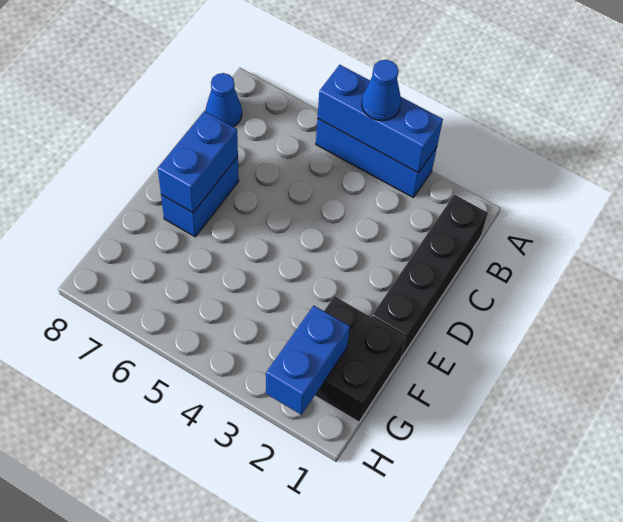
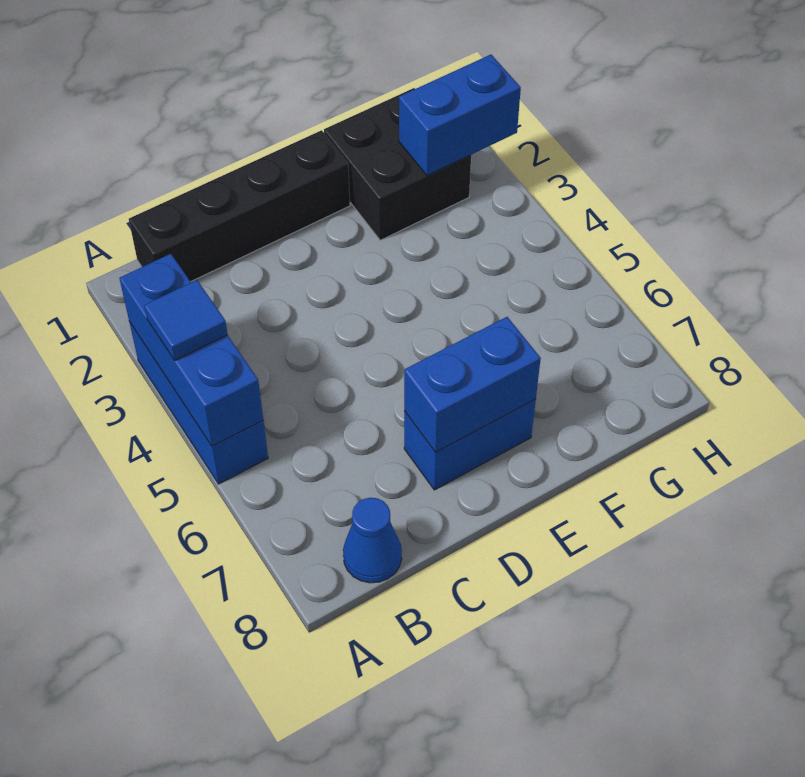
blue cone A4 level 3 -> blue tile A4 level 3

